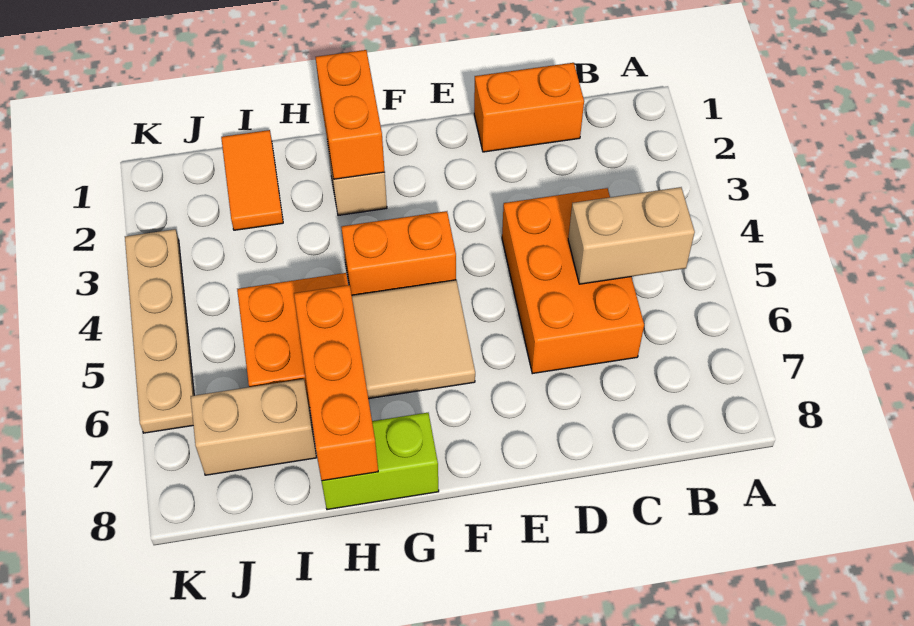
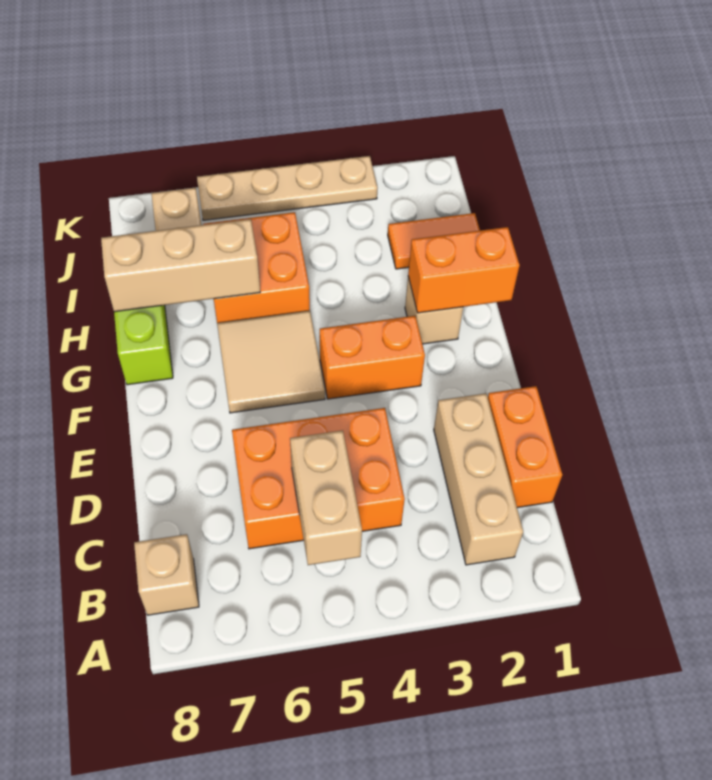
none -> tan brick B2:D2 level 1
none -> tan brick B8 level 1
orange brick F4:G4 level 1 -> orange brick F3:F4 level 1
orange brick H6:H8 level 2 -> tan brick H6:H8 level 2

